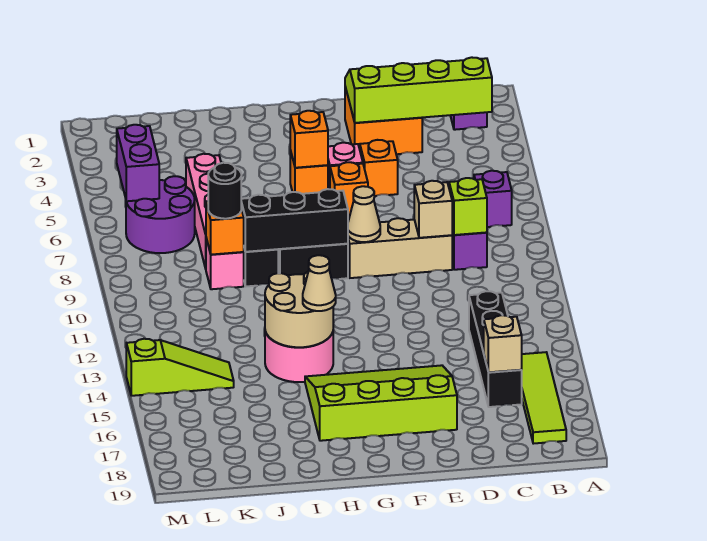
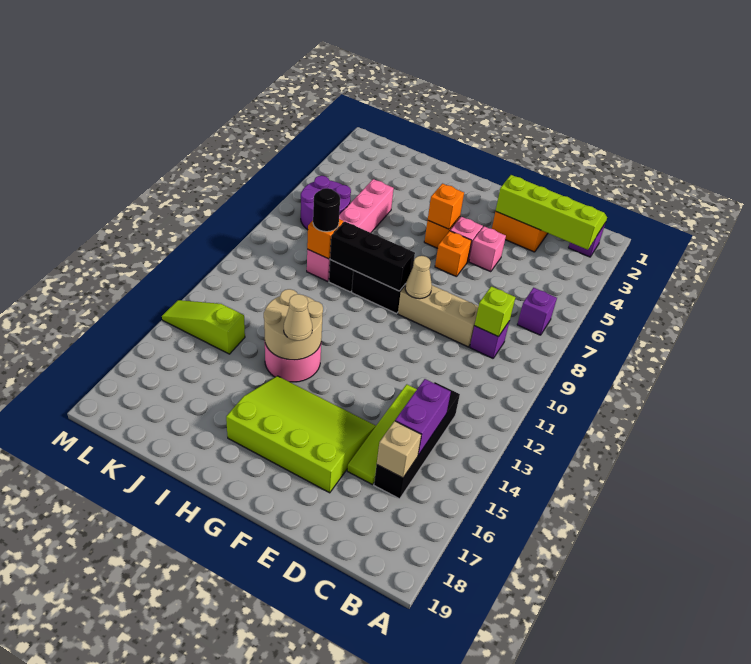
lime tile B15:B18 level 1 -> lime tile D13:D16 level 1
tan brick D9 level 2 -> none
orange brick E5 level 1 -> pink brick E5 level 1
lime slope K14:M14 level 1 top M -> lime slope K14:M14 level 1 top K
purple brick L5:L6 level 2 -> purple brick C14:C15 level 2

